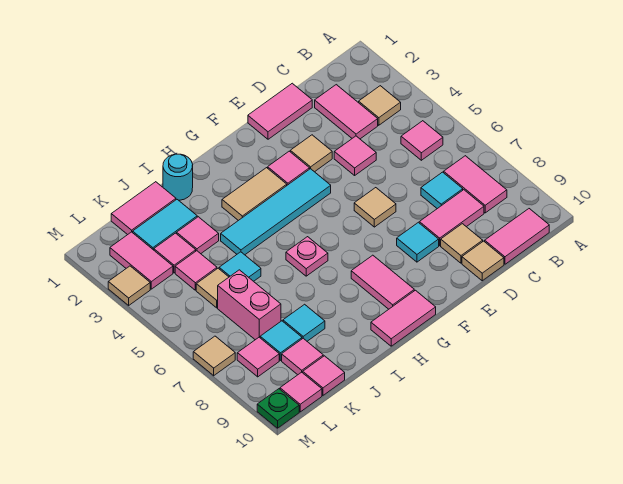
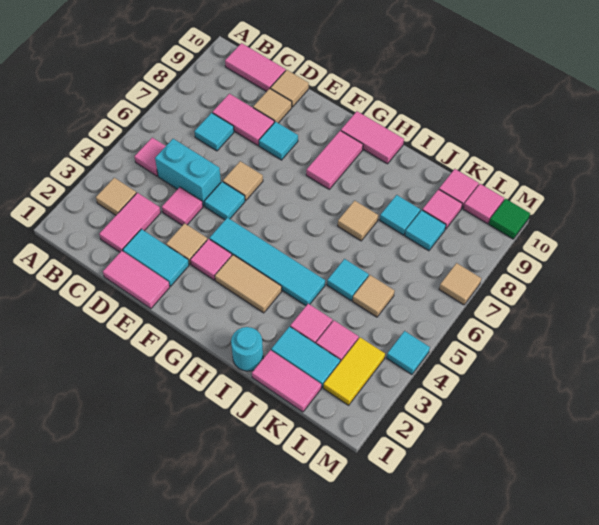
pink tile B7:B8 level 1 -> none
none -> cyan brick C5:D5 level 1
none -> cyan tile D2:E2 level 1
none -> cyan tile E5 level 1
pink plate H6 level 1 -> none
pink tile K4 level 1 -> none
pink brick K6:K7 level 1 -> none
pink tile L2:L3 level 1 -> yellow tile L2:L3 level 1
pink tile L8 level 1 -> none
tan tile M3 level 1 -> tan tile I7 level 1
none -> cyan tile M4 level 1
green plate M10 level 1 -> green tile M10 level 1

